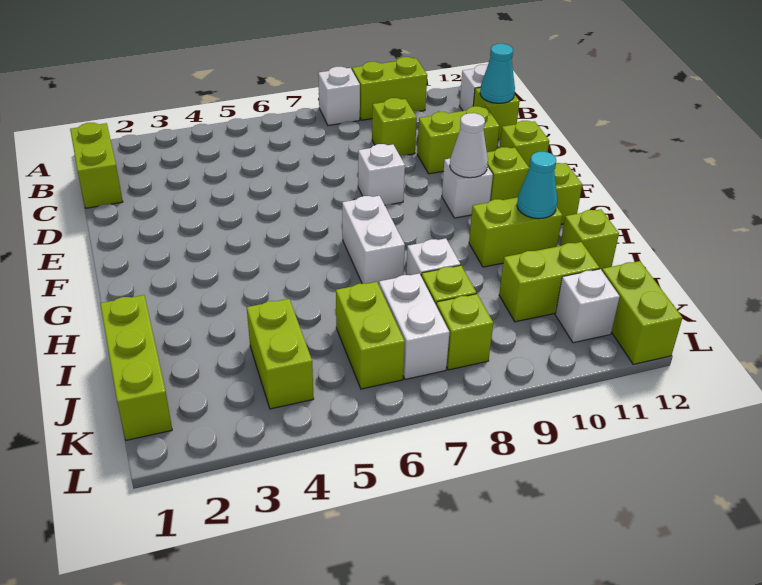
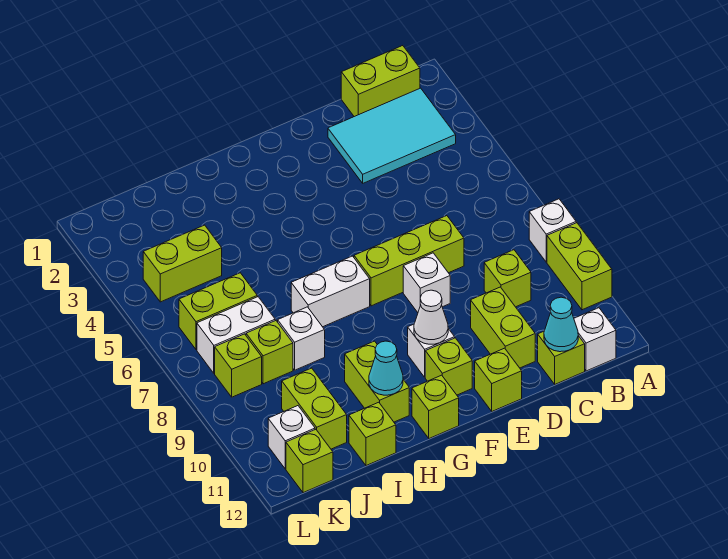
none -> cyan tile B2:D3 level 1
lime brick I1:K1 level 1 -> lime brick D7:F7 level 1
lime brick K12:L12 level 1 -> lime brick K12 level 1

